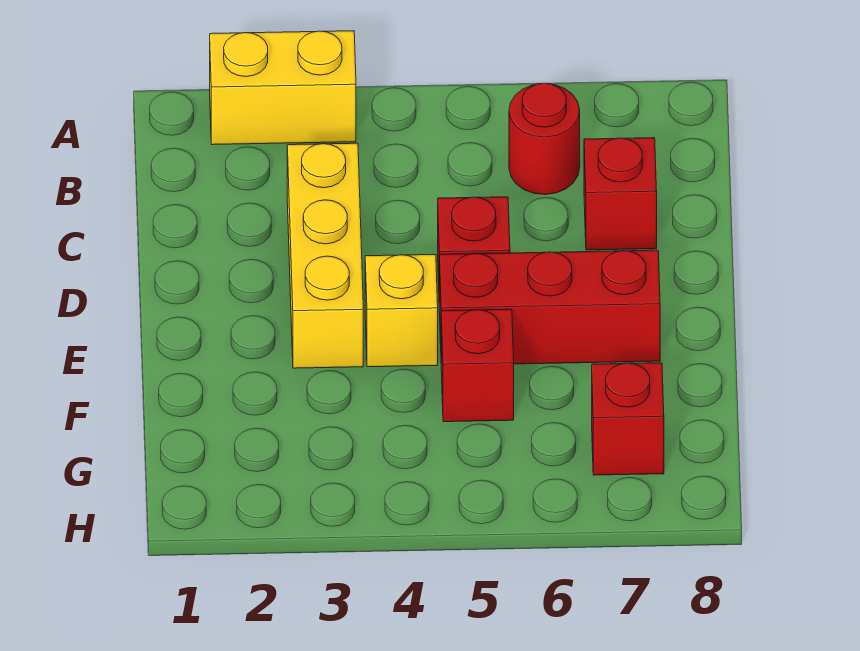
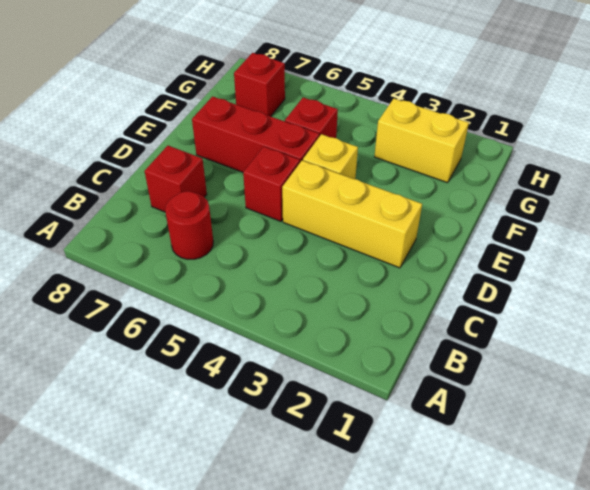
yellow brick A2:A3 level 1 -> yellow brick G2:G3 level 1
yellow brick C3:E3 level 1 -> yellow brick D2:D4 level 1

